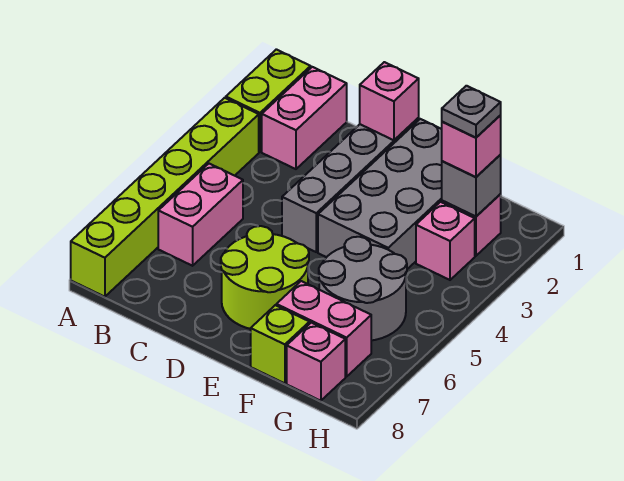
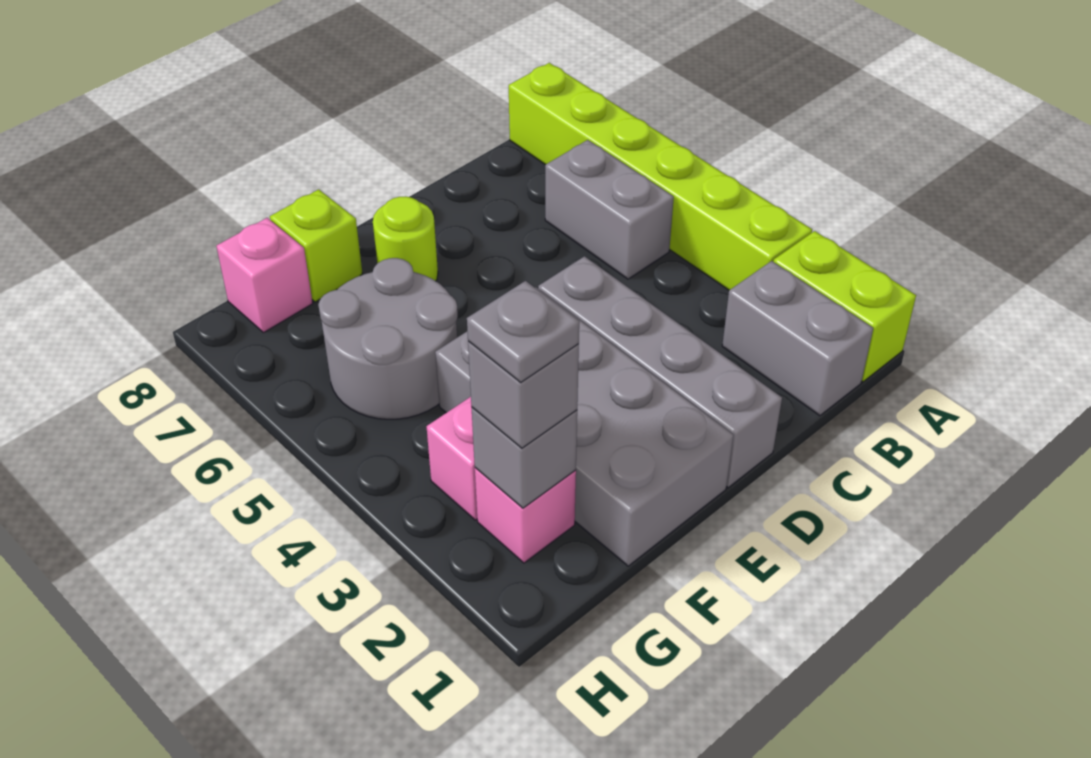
pink brick B1:B2 level 1 -> grey brick B1:B2 level 1
pink brick B5:B6 level 1 -> grey brick B5:B6 level 1
pink brick D1 level 2 -> none
lime round brick D6:E7 level 1 -> lime round brick E7 level 1
pink brick F7:G7 level 1 -> none
pink brick G2 level 3 -> grey brick G2 level 3

